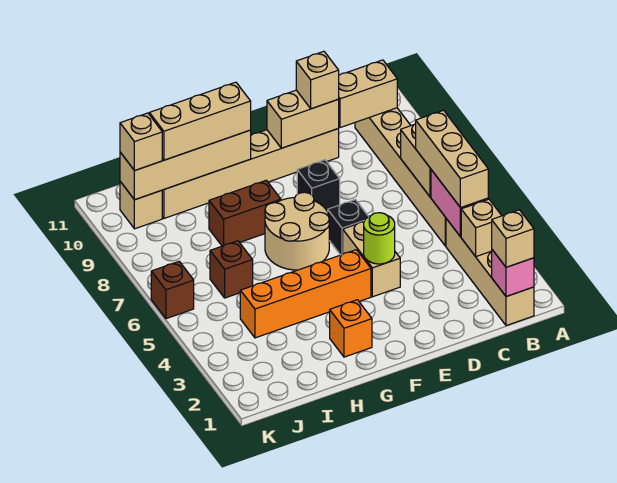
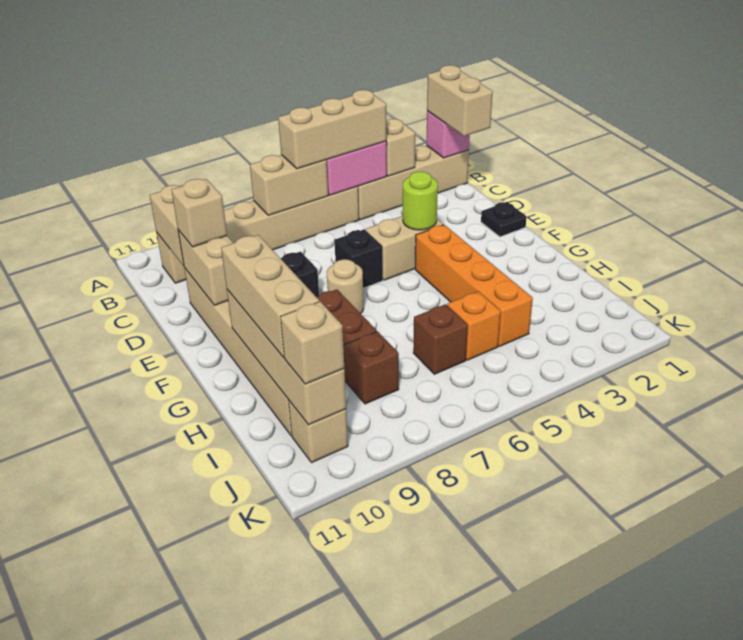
tan brick B1 level 3 -> tan brick B1:C1 level 3
none -> black plate E1 level 1
tan round brick F6:G7 level 1 -> tan round brick F7 level 1
orange brick G2 level 1 -> orange brick I5 level 1
brown brick K6 level 1 -> brown brick I8 level 1

